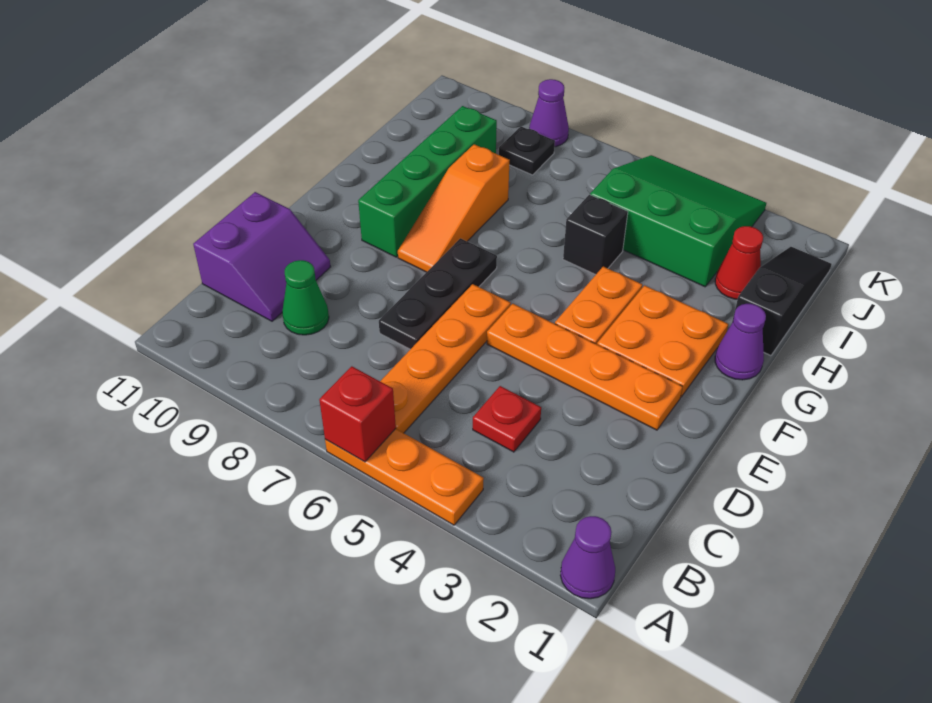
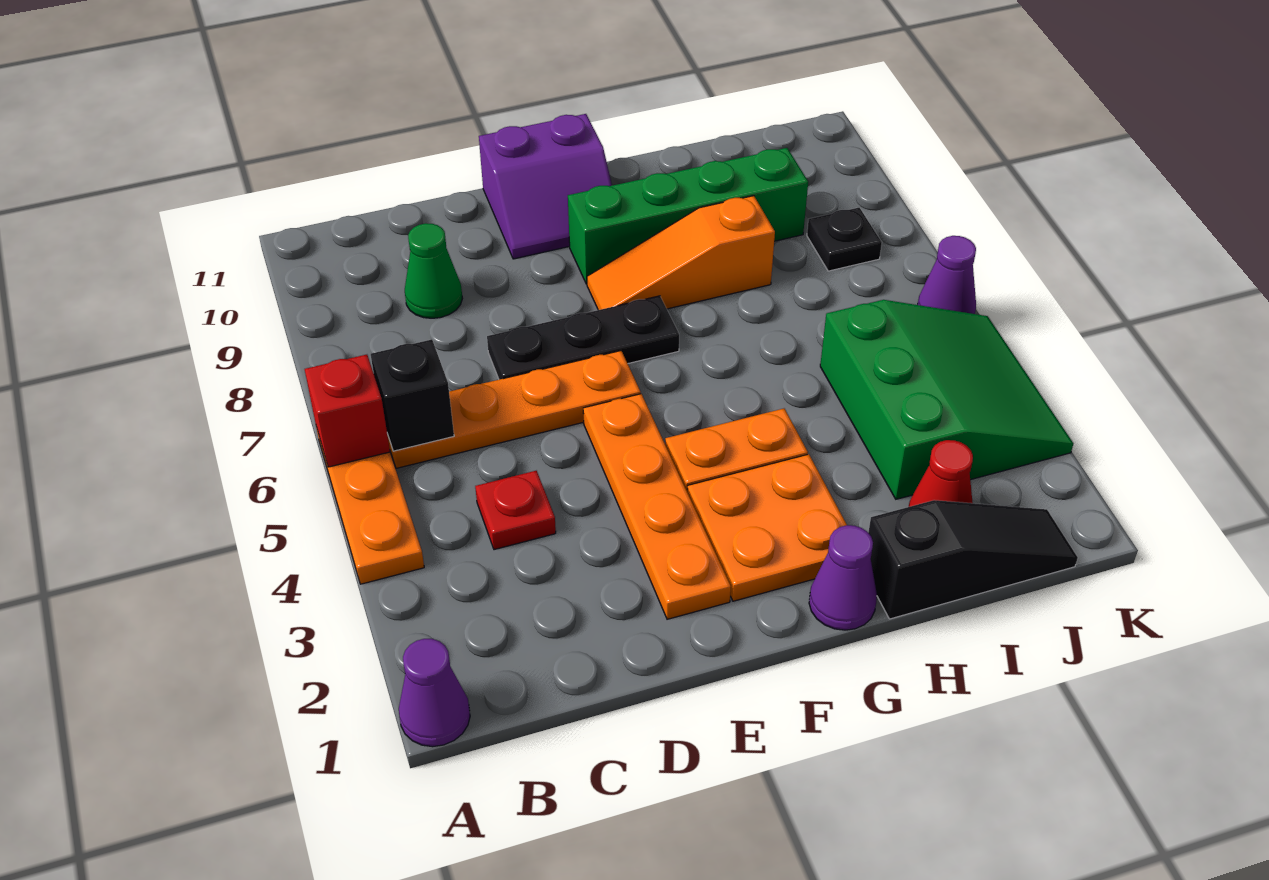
purple slope C10:D11 level 1 top 11 -> purple slope E10:F11 level 1 top 11
black brick H5 level 1 -> black brick B6 level 2
purple cone K8 level 1 -> purple cone K6 level 1

